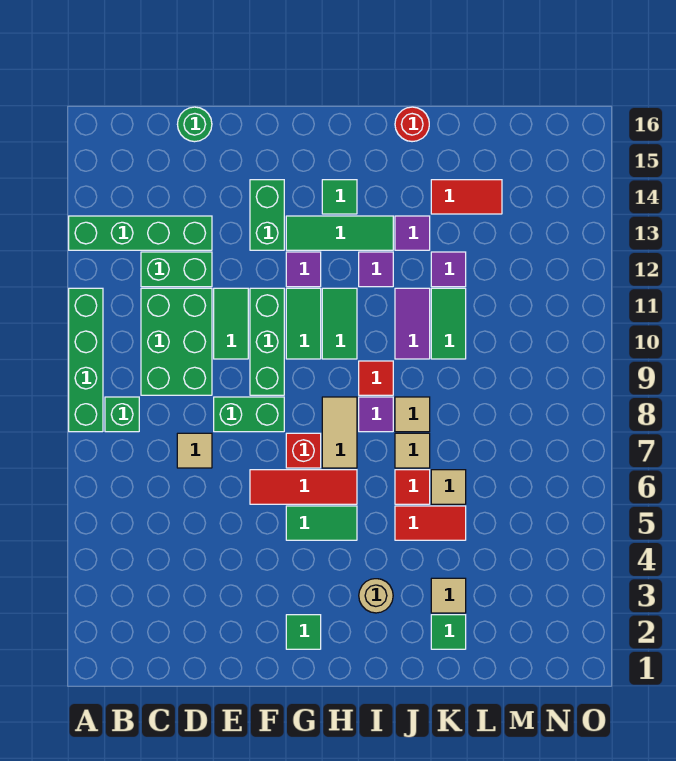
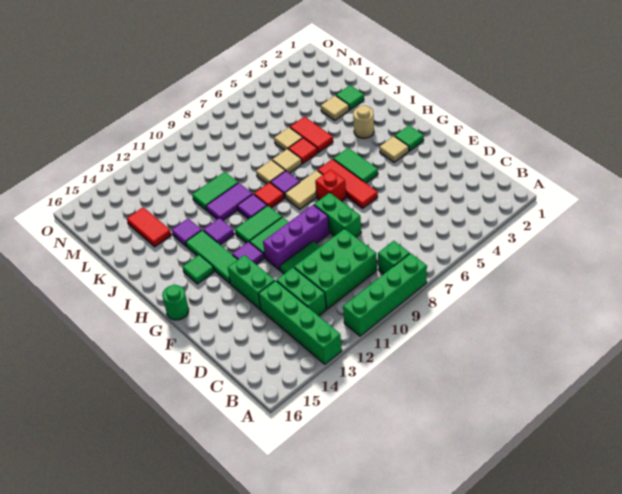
tan tile D7 level 1 -> tan tile G3 level 1
green round brick D16 level 1 -> green round brick G16 level 1
green brick F9:F11 level 1 -> purple brick F9:F11 level 1
green brick F13:F14 level 1 -> green brick E13:F13 level 1
red round brick J16 level 1 -> none
purple tile K12 level 1 -> purple tile I10 level 1

